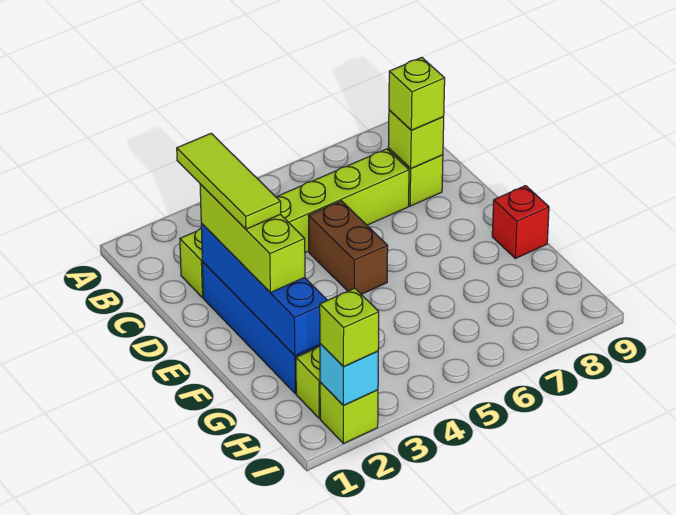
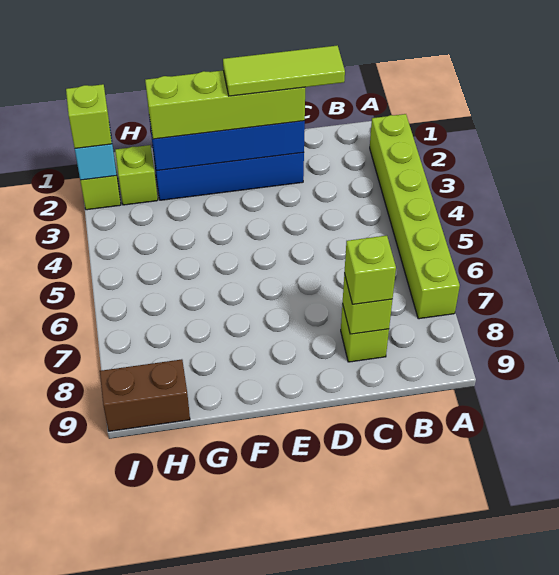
lime brick C2:C7 level 1 -> lime brick A2:A7 level 1
lime brick D2:F2 level 3 -> lime brick D2:G2 level 3
brown brick D5:E5 level 1 -> brown brick H9:I9 level 1
red brick F9 level 1 -> none

